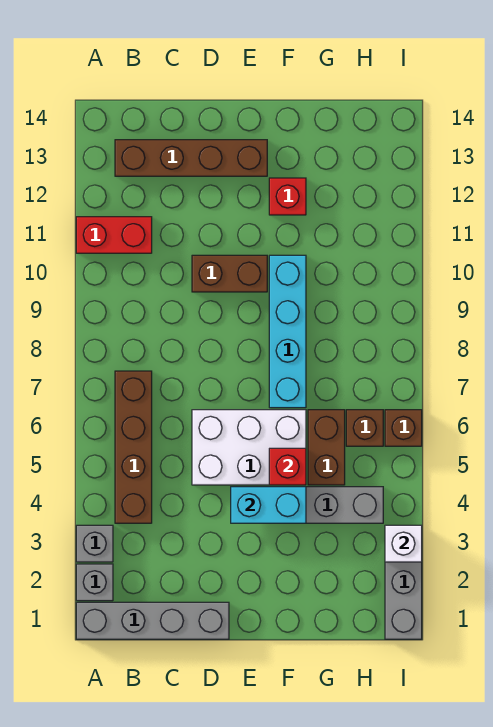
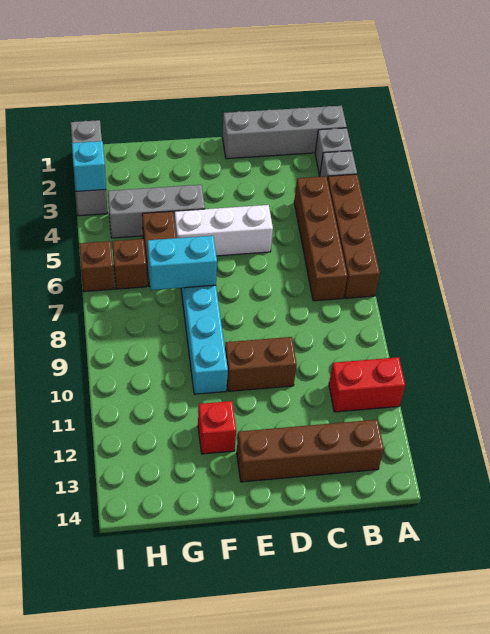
none -> brown brick A4:A7 level 1
white brick D5:F6 level 1 -> white brick D5:F5 level 1
cyan brick E4:F4 level 2 -> cyan brick F7:G7 level 2
red brick F5 level 2 -> none
white brick I3 level 2 -> cyan brick I3 level 2

